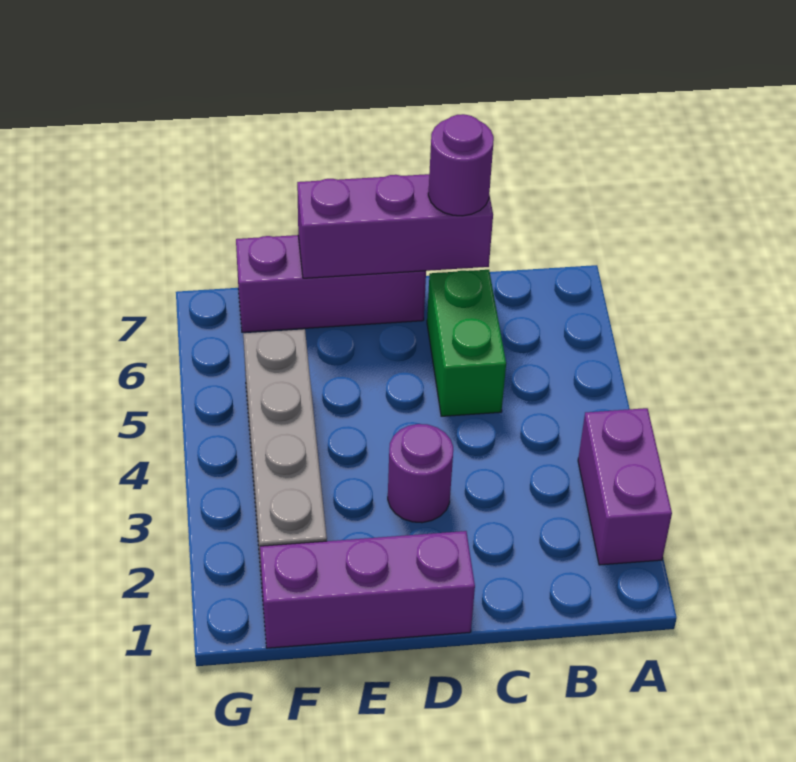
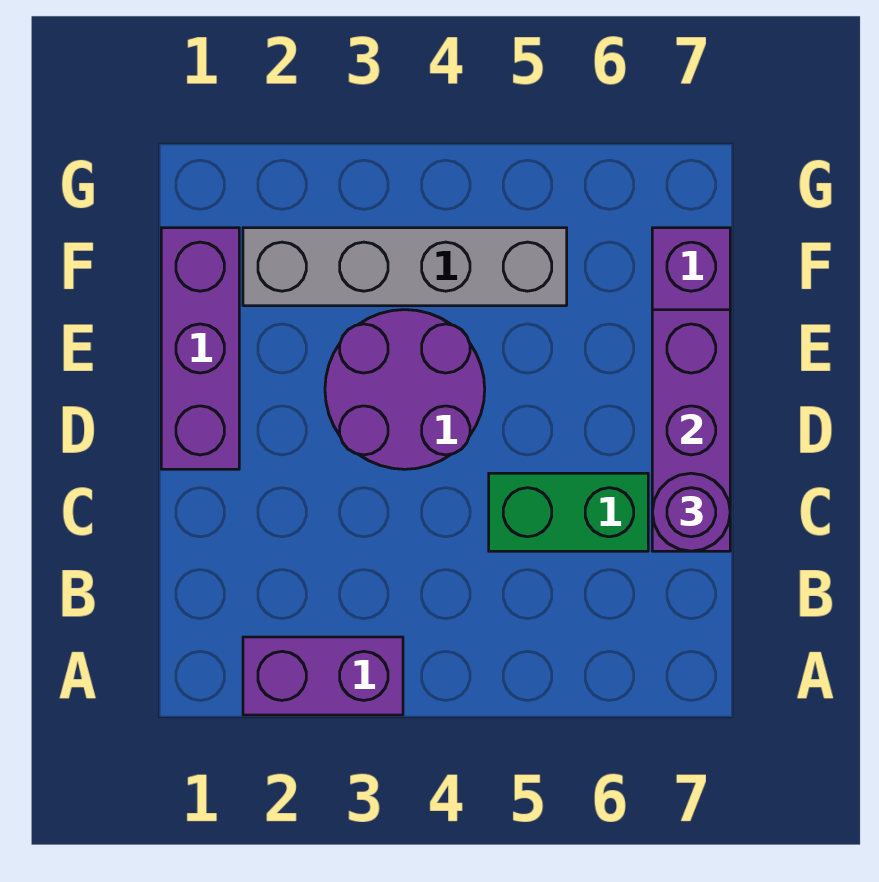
purple round brick D3 level 1 -> purple round brick D3:E4 level 1

